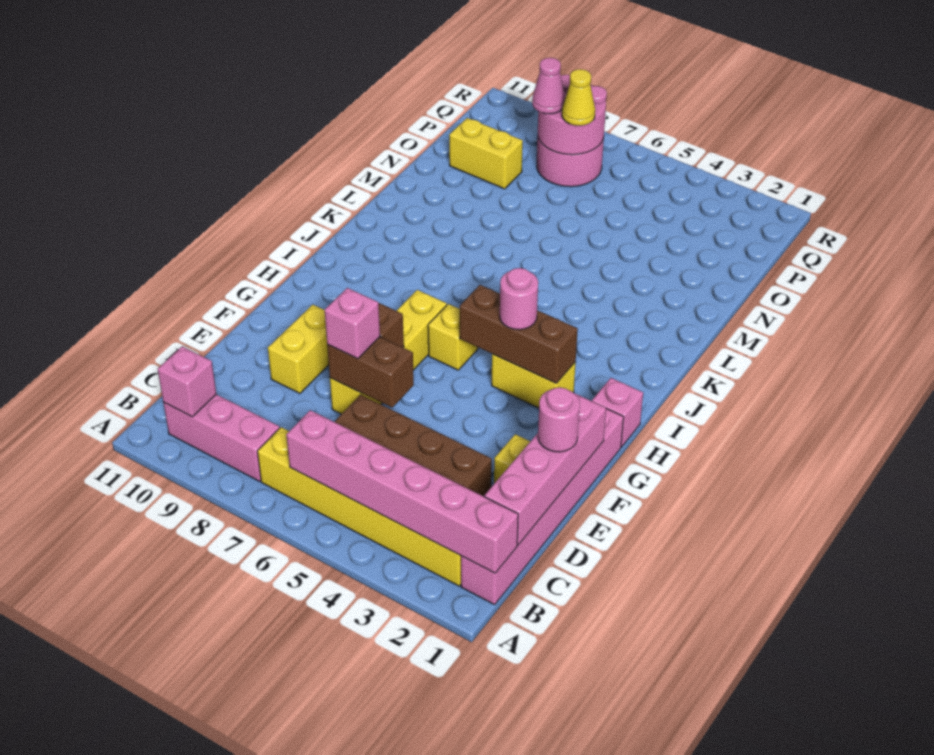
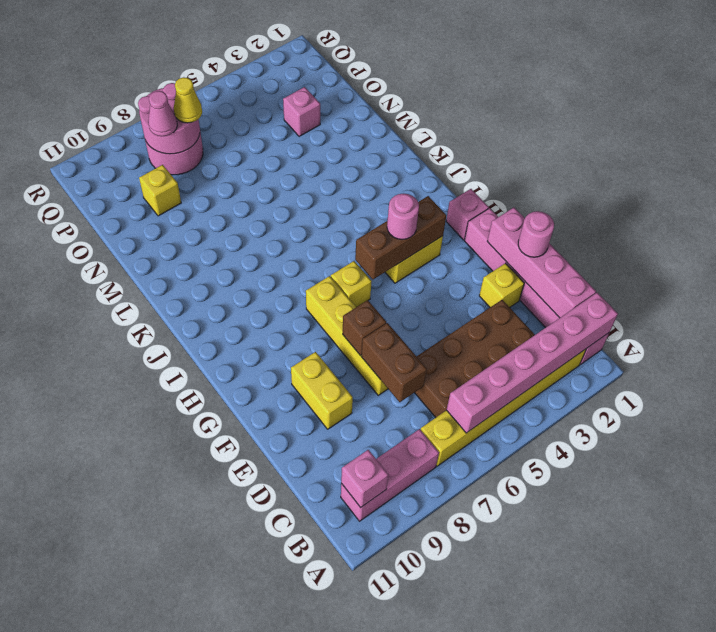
brown brick E6:E7 level 2 -> brown brick D7:E7 level 2
pink brick E7 level 3 -> pink brick O3 level 1
yellow brick O9:O10 level 1 -> yellow brick O9 level 1

